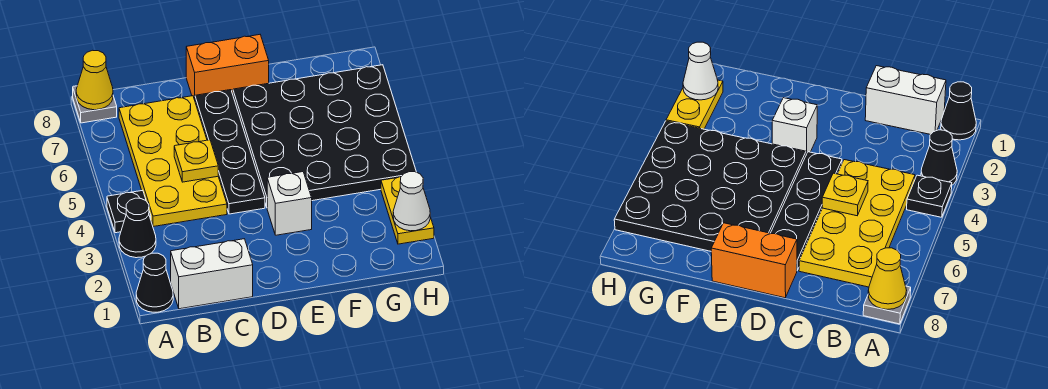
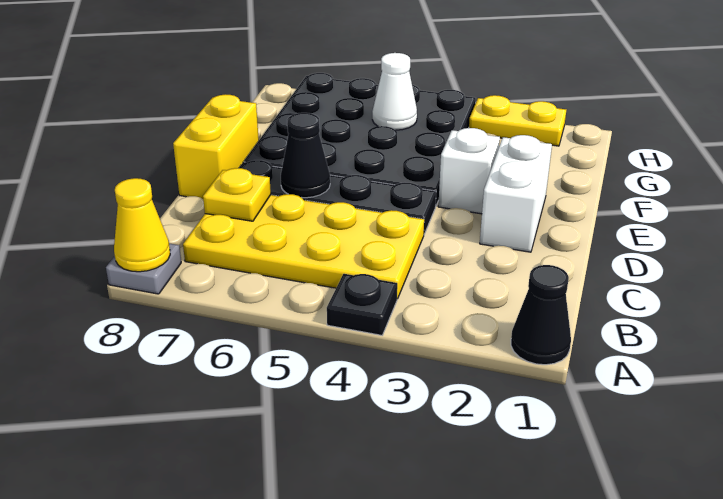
black cone A3 level 1 -> black cone D6 level 2
white brick B1:C1 level 1 -> white brick D2:E2 level 1
yellow plate C5 level 2 -> yellow plate C7 level 2
orange brick D8:E8 level 1 -> yellow brick D8:E8 level 1
white cone H2 level 2 -> white cone G5 level 2

